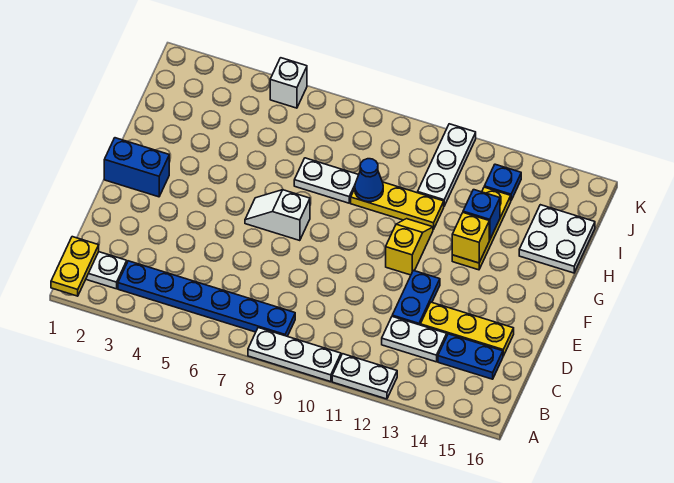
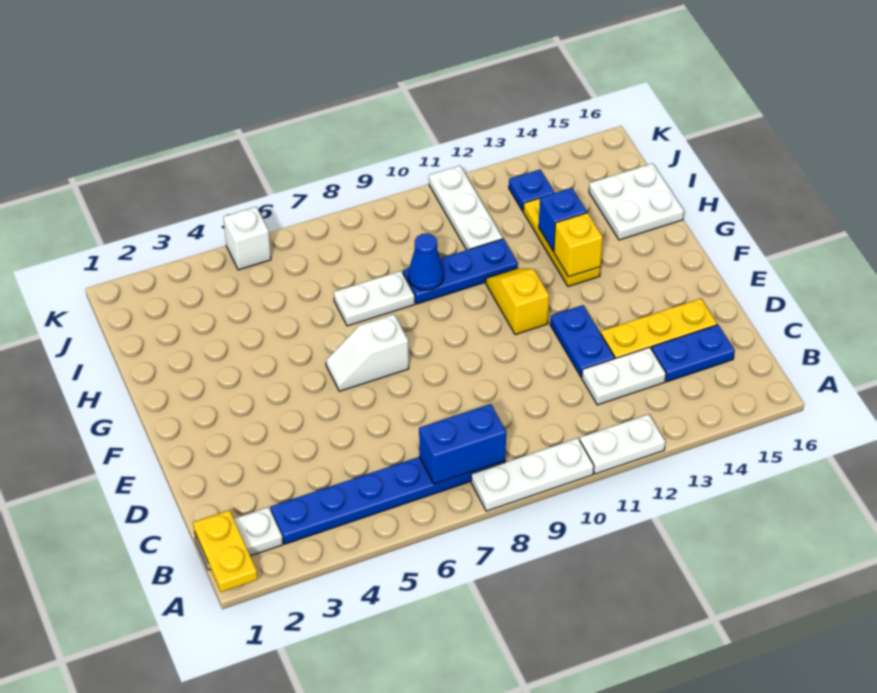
blue brick F1:F2 level 1 -> blue brick B7:B8 level 2
yellow plate H9:H11 level 1 -> blue plate H9:H11 level 1

